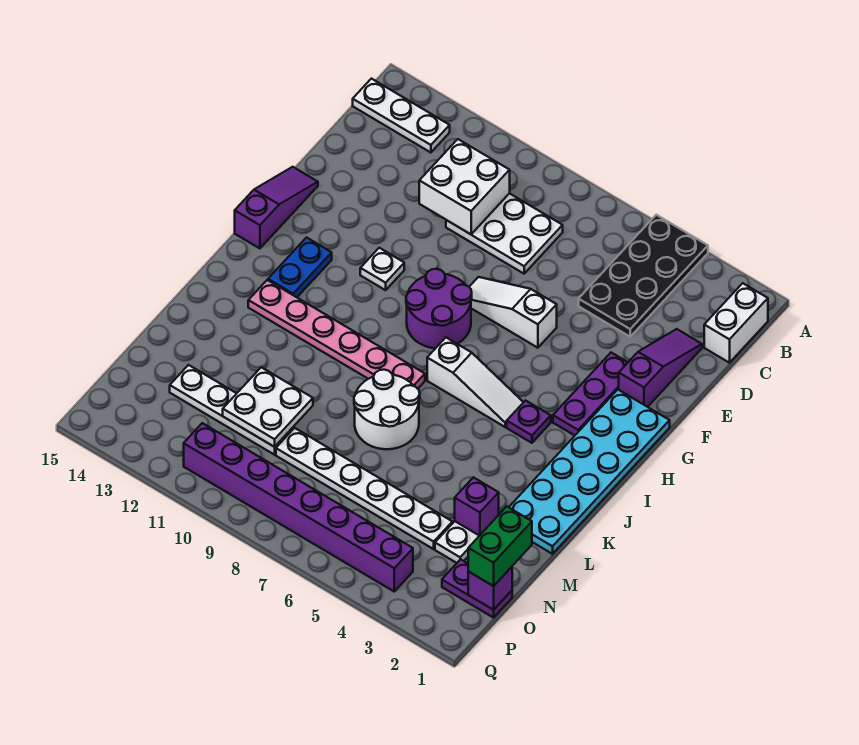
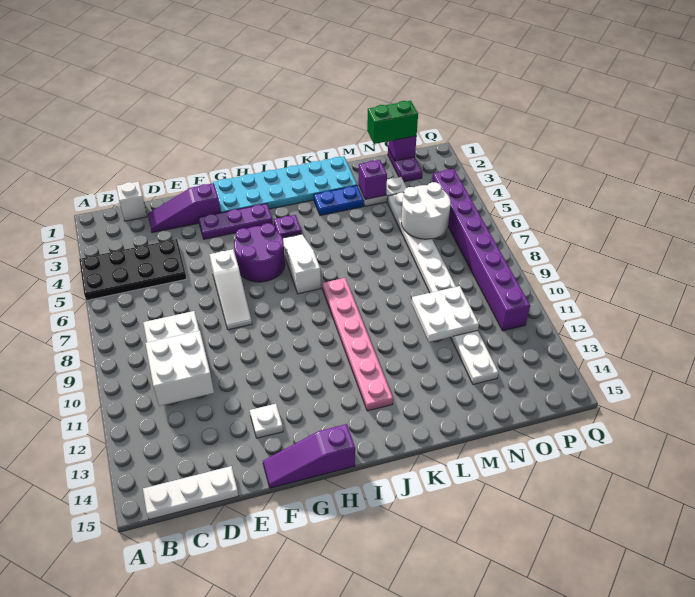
white brick B1:C1 level 1 -> white brick C1 level 1
white plate B13:B15 level 1 -> white plate B15:D15 level 1
purple round brick G8:H9 level 1 -> purple round brick G5:H6 level 1
white plate G11 level 1 -> white plate F13 level 1
blue plate H13:I13 level 1 -> blue plate K3:L3 level 1
white round brick K7:L8 level 1 -> white round brick N5:O6 level 2

